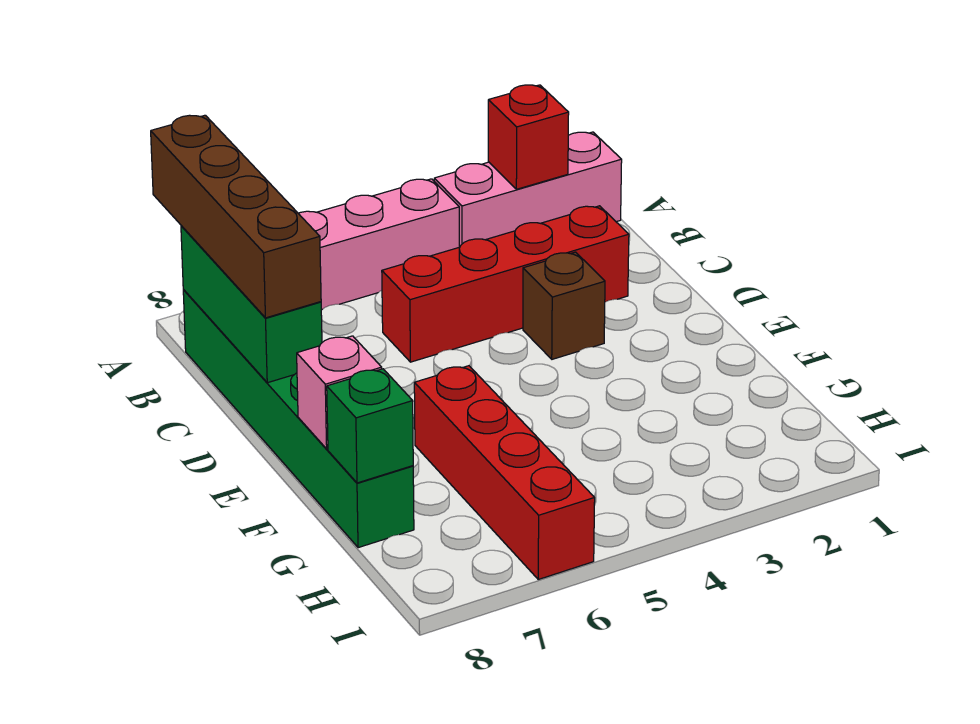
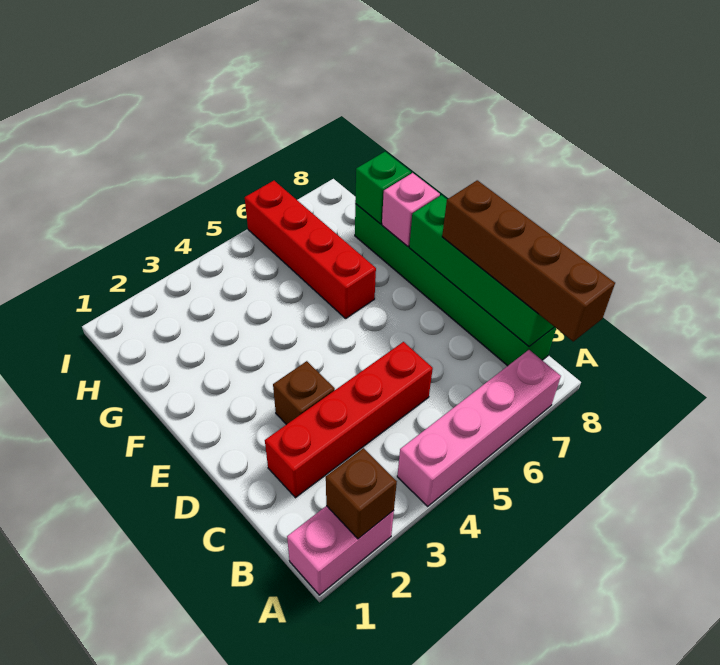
pink brick A1:A3 level 1 -> pink brick A1:A2 level 1
red brick A2 level 2 -> brown brick A2 level 2
green brick B8:D8 level 2 -> green brick B8:E8 level 2

